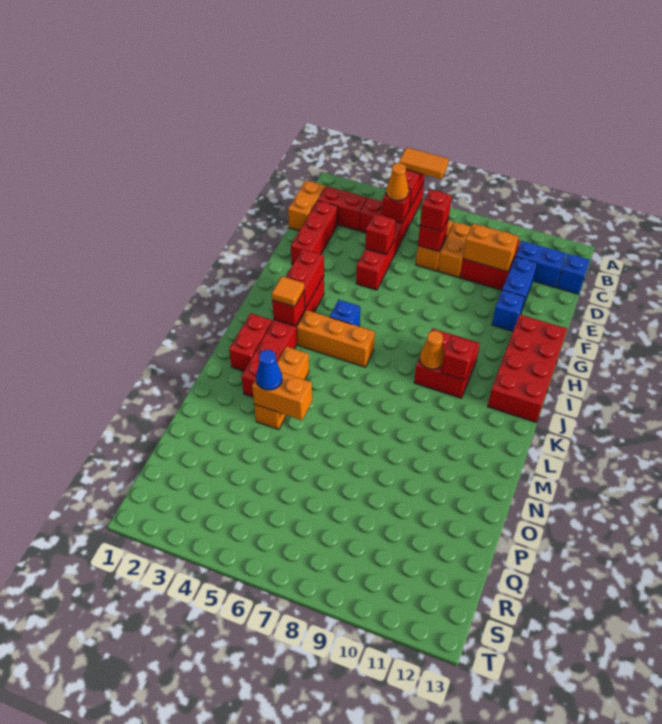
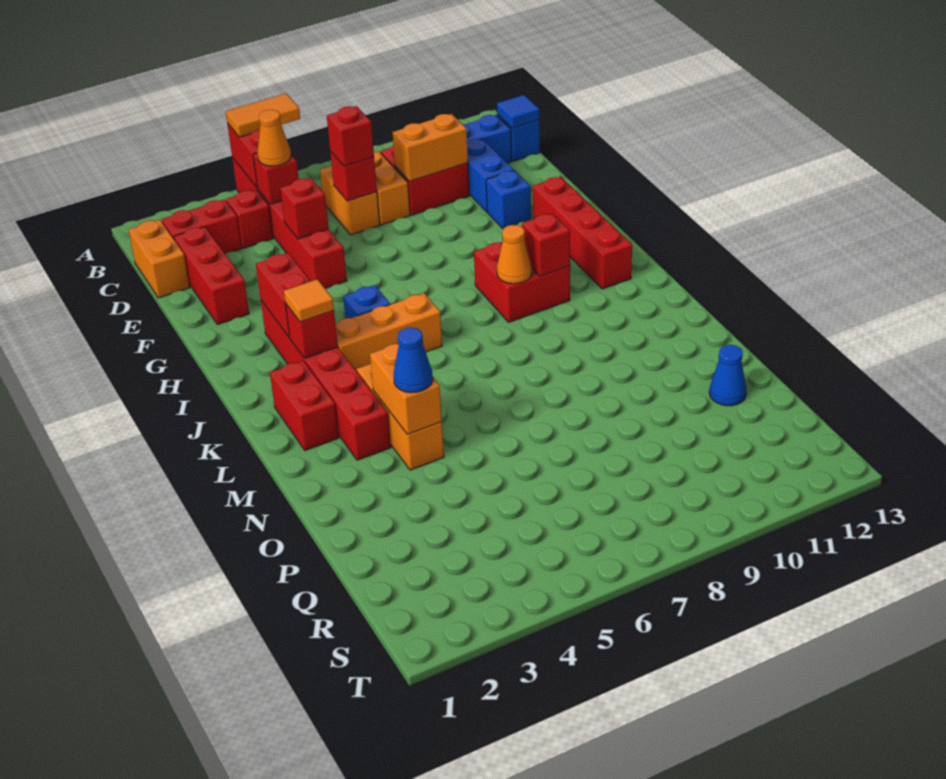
none -> blue tile C13 level 2
red brick G12:J13 level 1 -> red brick G12:J12 level 1
orange brick N4:N5 level 2 -> orange brick M4:N4 level 2
none -> blue cone P12 level 1

